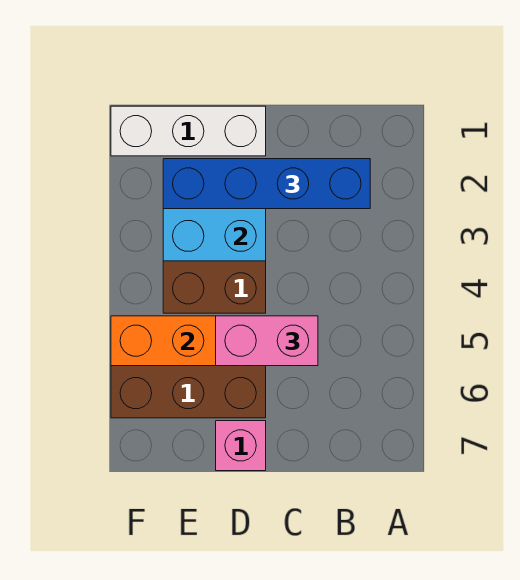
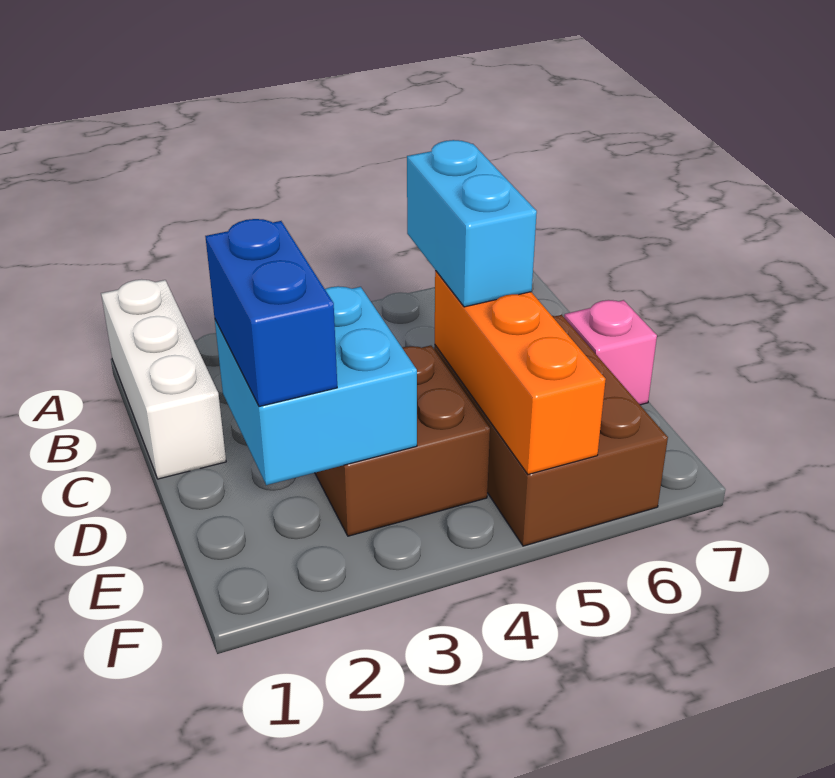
blue brick B2:E2 level 3 -> blue brick D2:E2 level 3
pink brick C5:D5 level 3 -> cyan brick C5:D5 level 3
white brick D1:F1 level 1 -> white brick A1:C1 level 1

